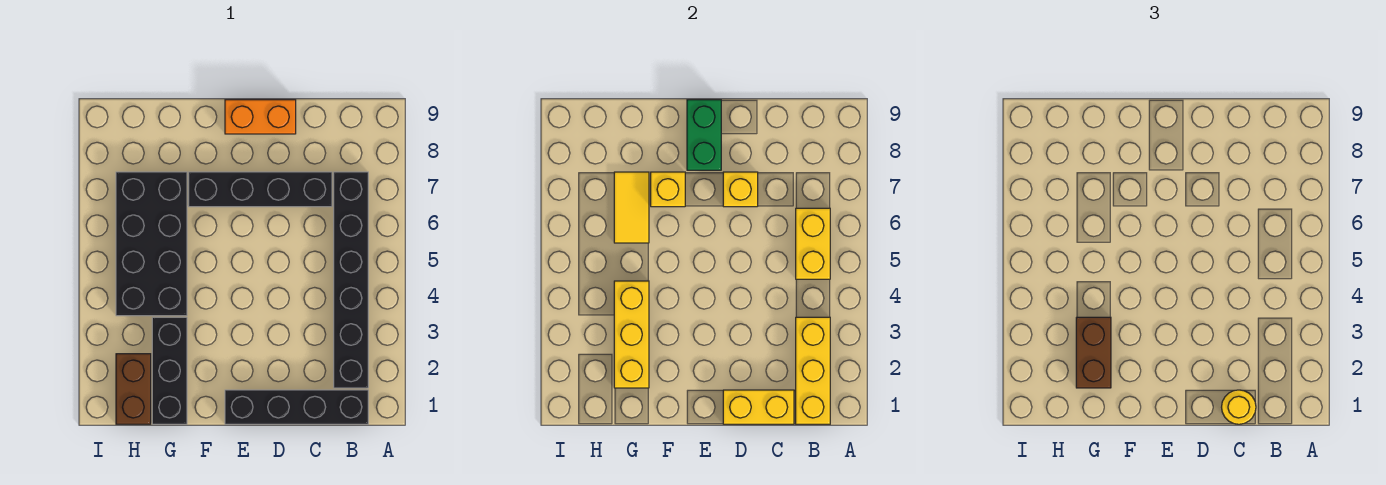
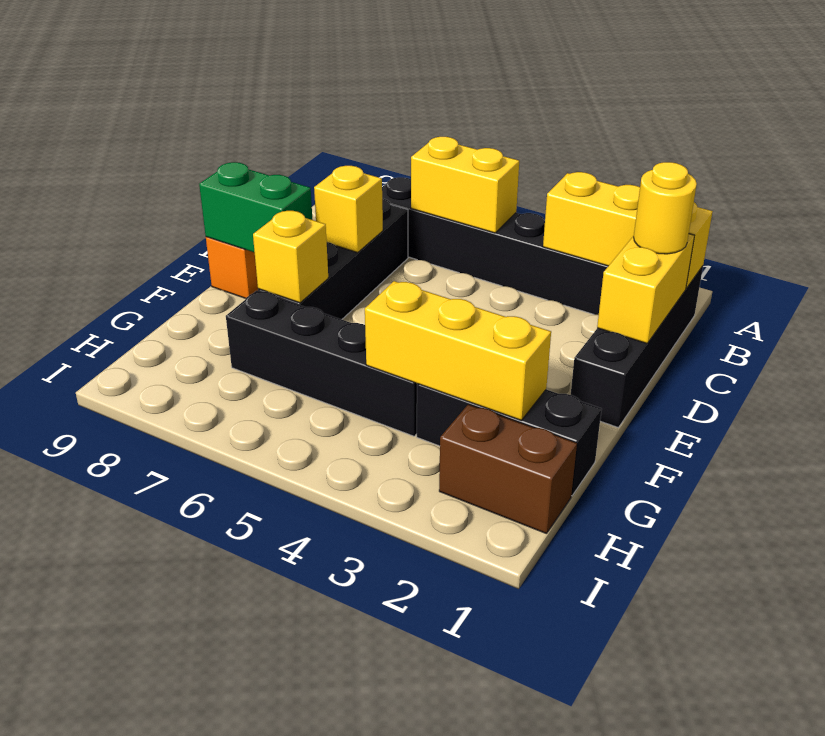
brown brick G2:G3 level 3 -> none
black brick G4:H7 level 1 -> black brick G4:G7 level 1
yellow tile G6:G7 level 2 -> none

